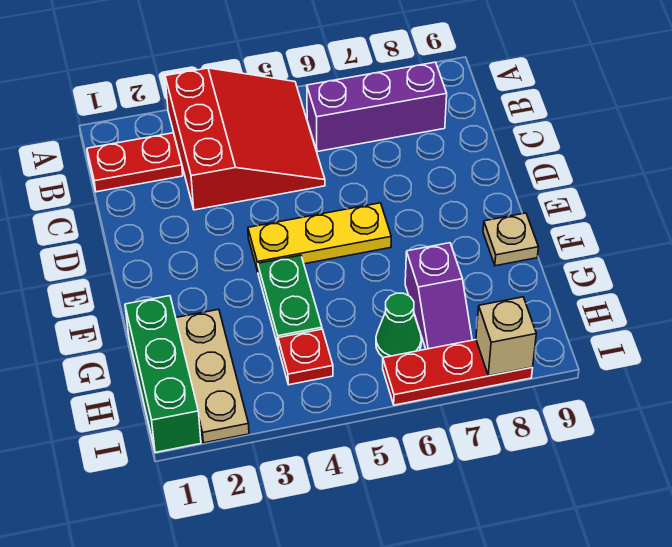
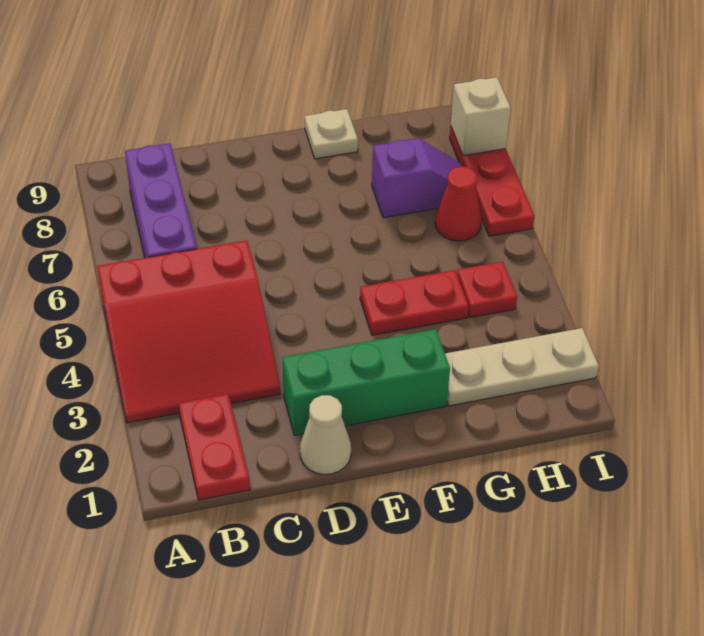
red slope A3:C5 level 1 top 3 -> red slope A3:C5 level 1 top 5
none -> tan cone D1 level 1
yellow plate E4:E6 level 1 -> none
green plate F4:G4 level 1 -> red plate F4:G4 level 1
green brick G1:I1 level 1 -> green brick D2:F2 level 1
green cone H6 level 1 -> red cone H6 level 1

